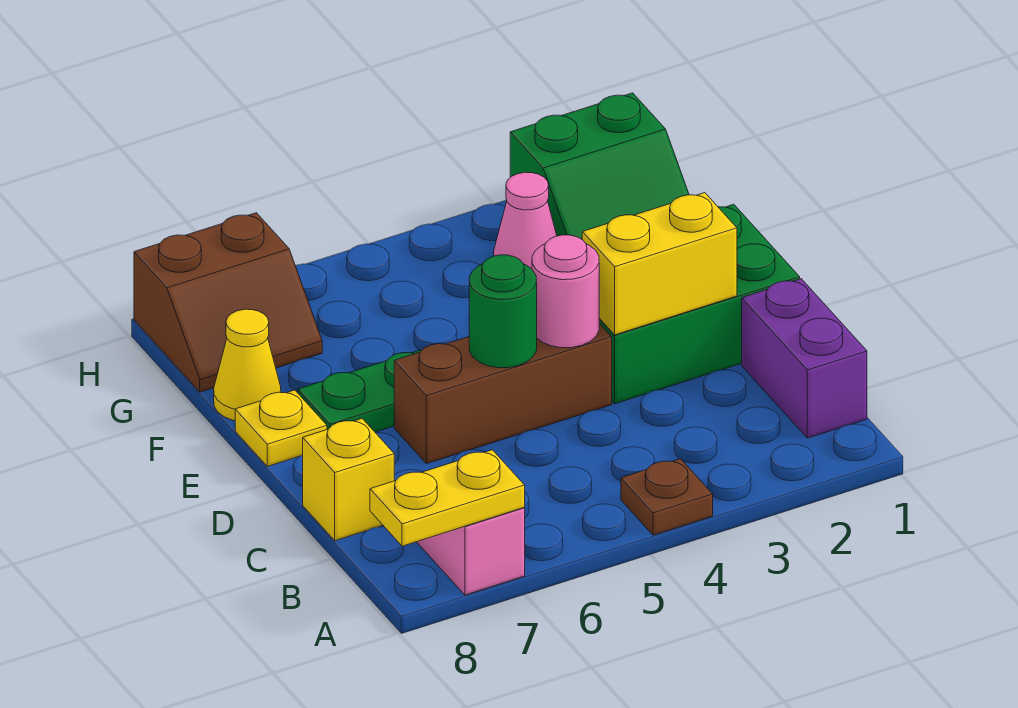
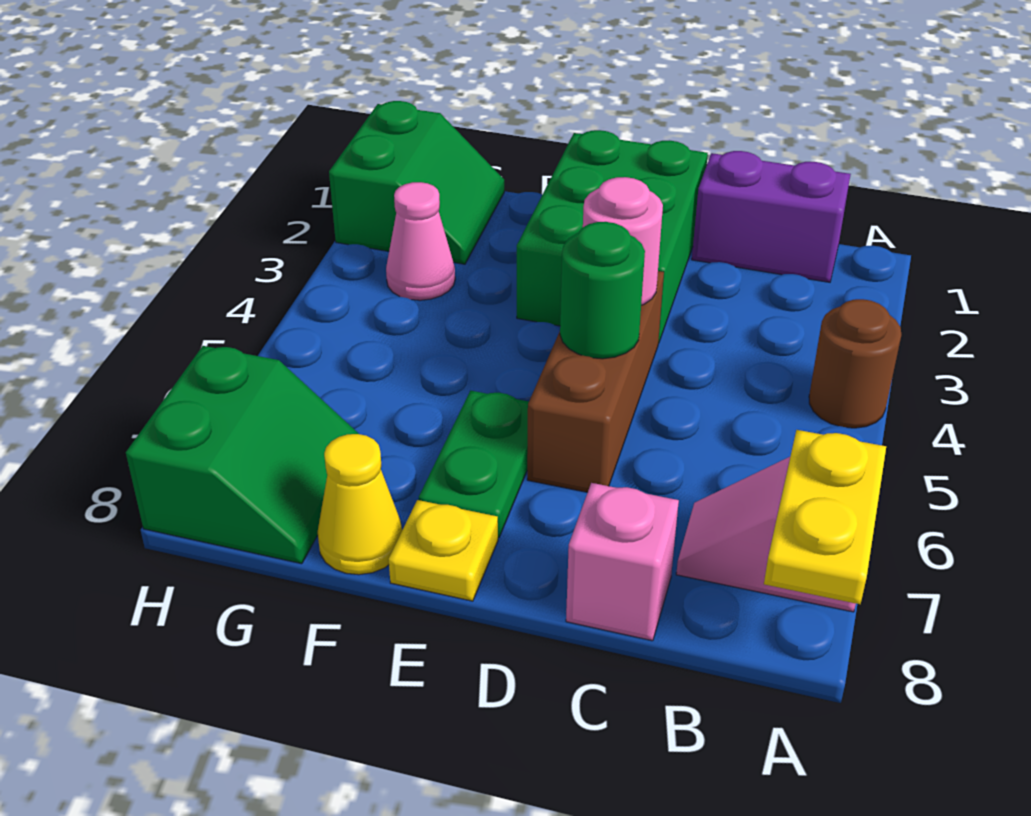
brown plate A4 level 1 -> brown round brick A4 level 1
yellow brick C8 level 1 -> pink brick C8 level 1
yellow brick D2:D3 level 2 -> none
brown slope G7:H8 level 1 top H -> green slope G7:H8 level 1 top H

